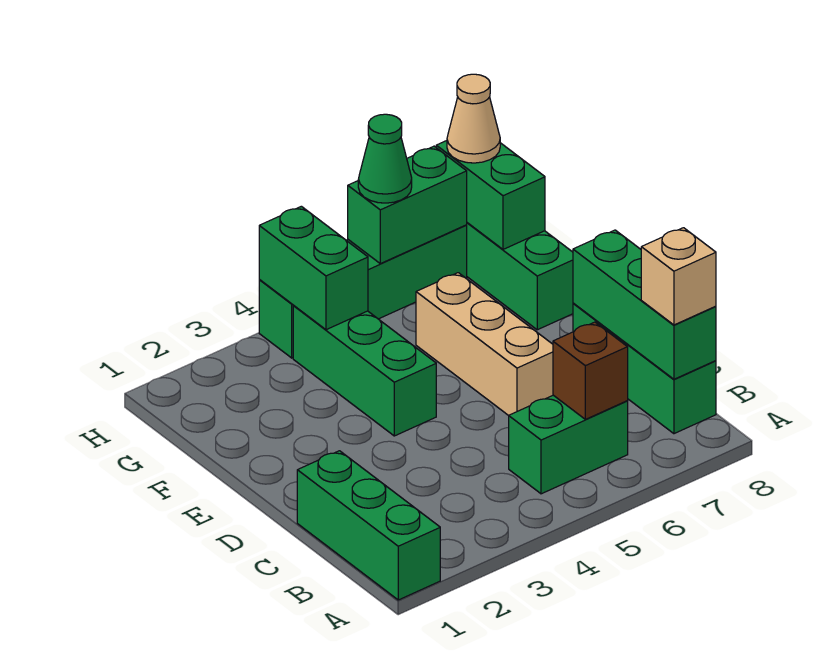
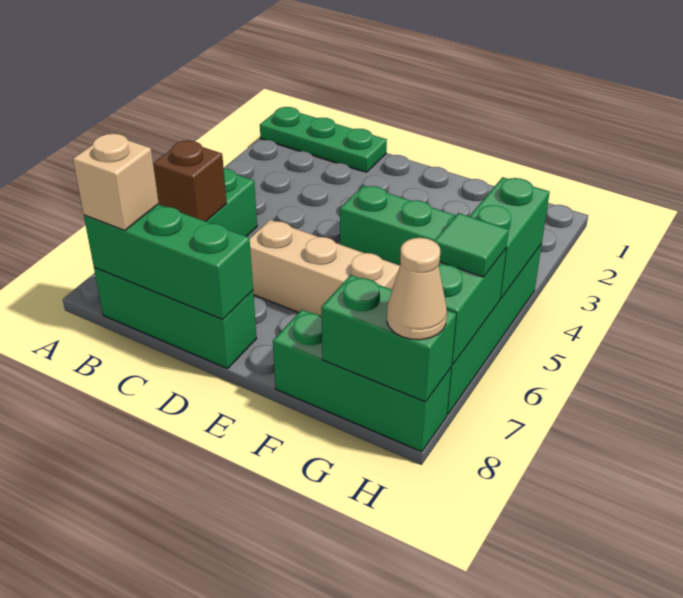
green brick A1:C1 level 1 -> green plate A1:C1 level 1
green brick G4:H4 level 2 -> green brick H4:H5 level 2
green cone H6 level 3 -> green tile H6 level 3

